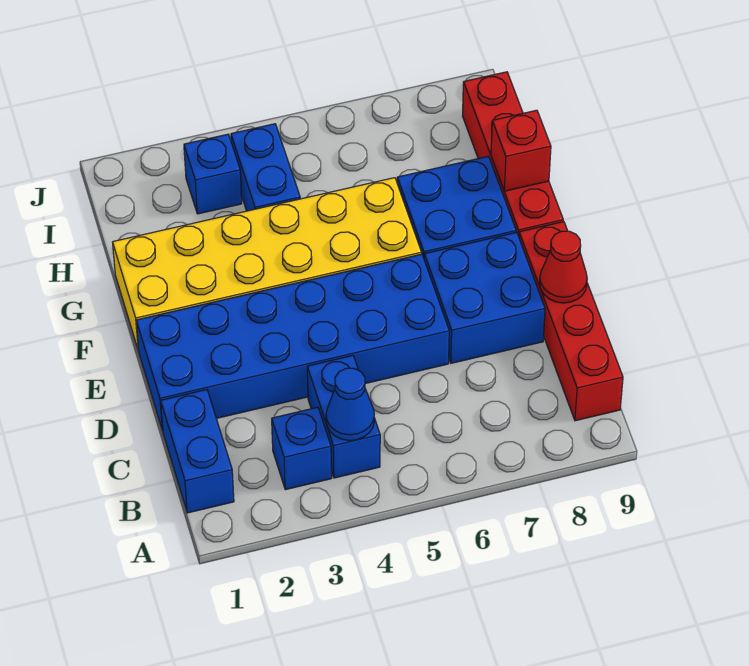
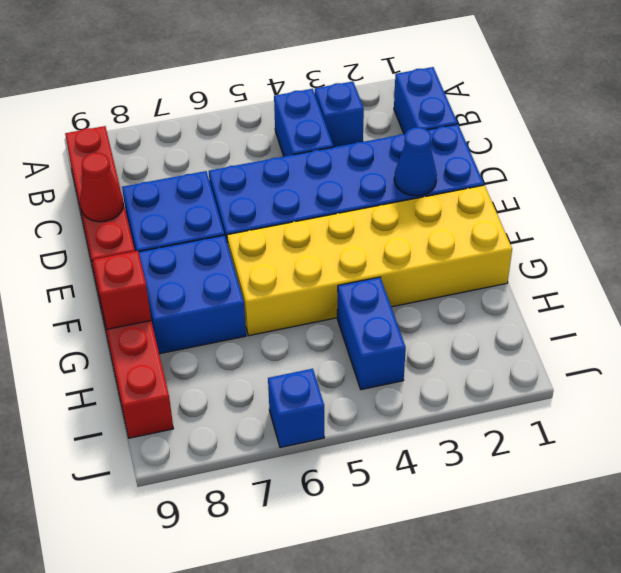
blue cone B4 level 2 -> blue cone E2 level 2
blue brick I3 level 1 -> blue brick J6 level 1

